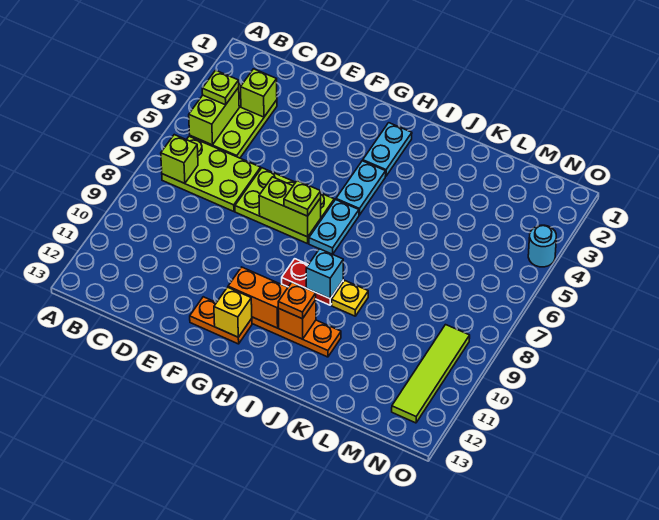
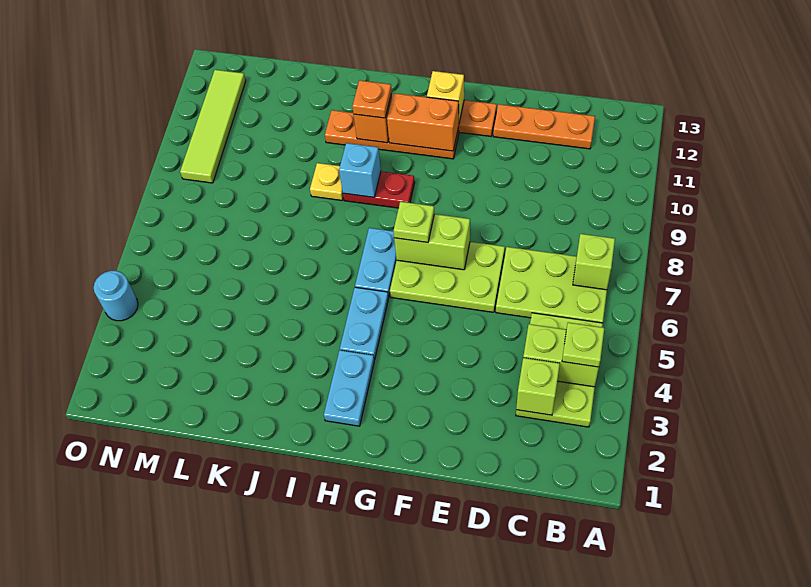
lime brick B4:B5 level 2 -> lime brick B4:C4 level 2
none -> orange plate C12:E12 level 1

